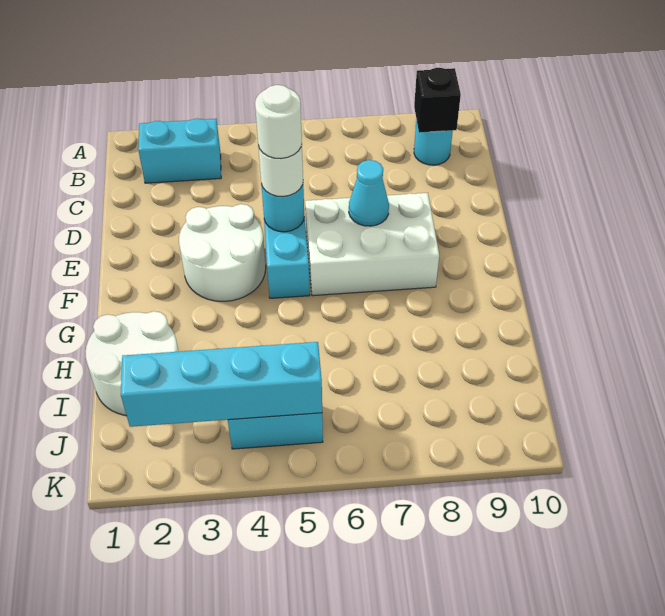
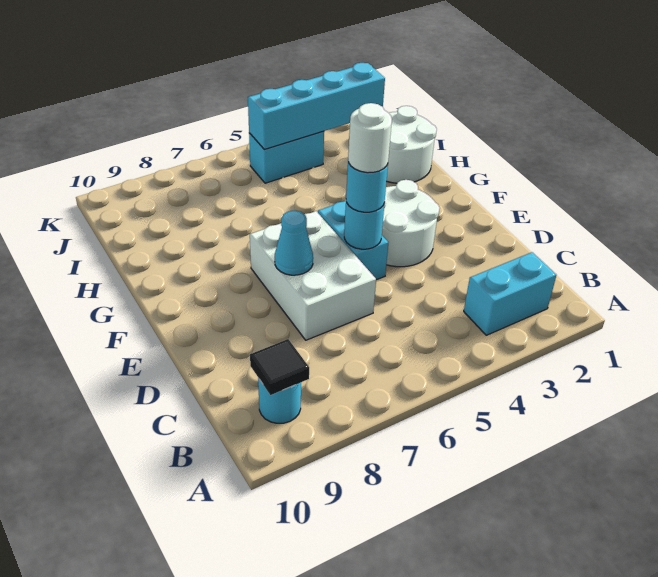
black brick B9 level 2 -> black tile B9 level 2
white round brick E5 level 3 -> cyan round brick E5 level 3
white brick E6:F8 level 1 -> white brick D6:F7 level 1

